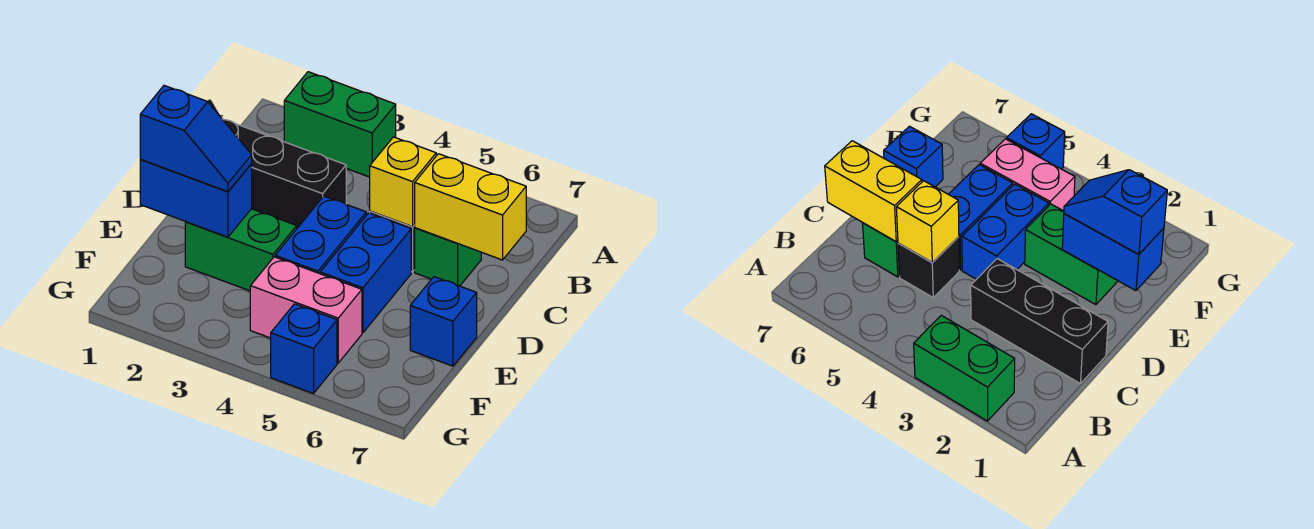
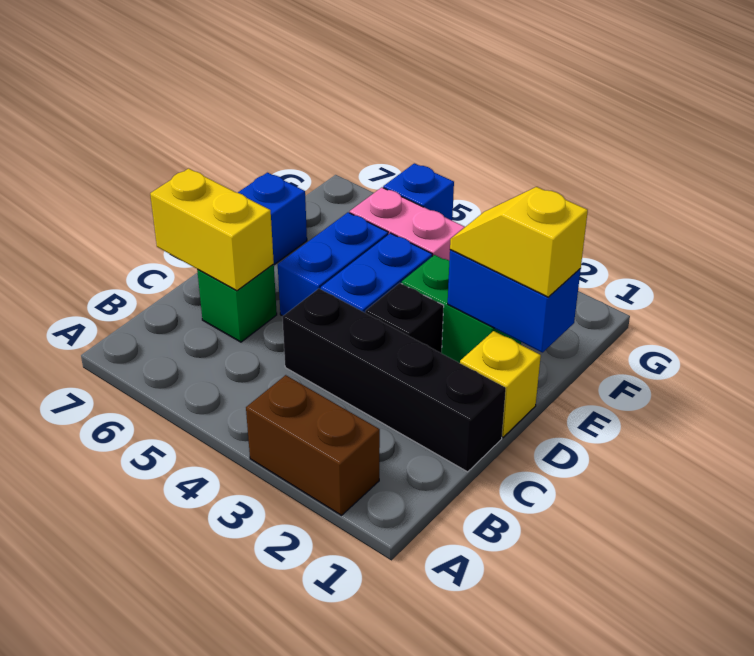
green brick A2:A3 level 1 -> brown brick A2:A3 level 1
black brick C1:C3 level 1 -> black brick C1:C4 level 1
black brick C5 level 1 -> black brick D3 level 1
yellow brick C5 level 2 -> yellow brick D1 level 1
blue slope E1:E2 level 3 top 1 -> yellow slope E1:E2 level 3 top 1

